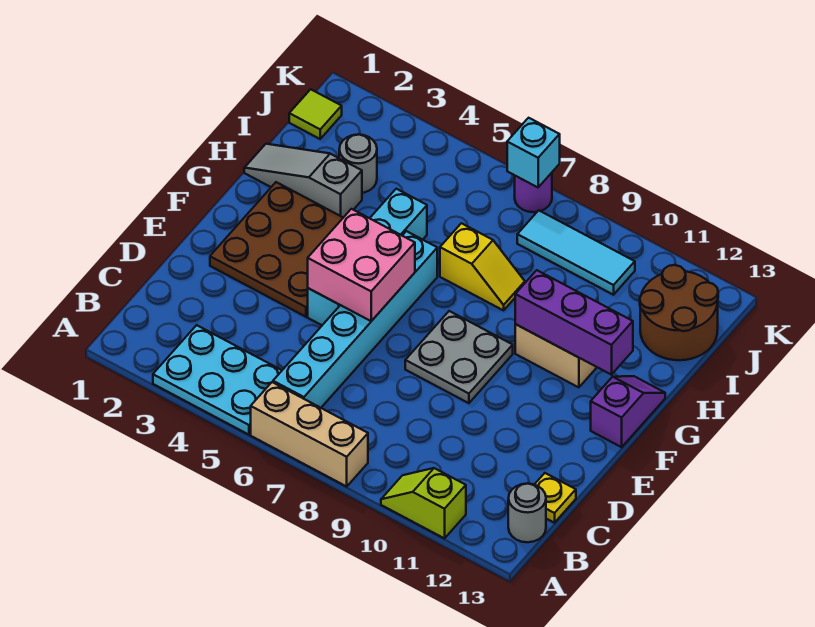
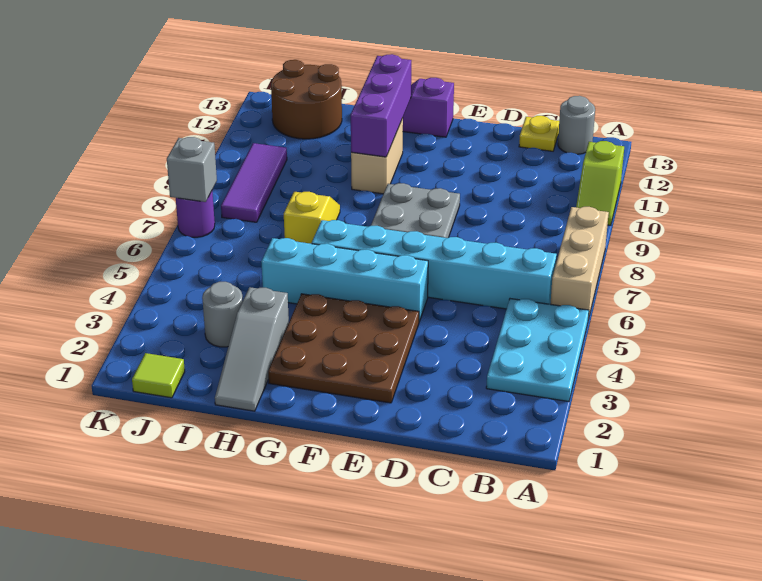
pink brick E5:F6 level 2 -> none
cyan tile J8:J10 level 1 -> purple tile J8:J10 level 1
cyan brick K7 level 2 -> grey brick K7 level 2

